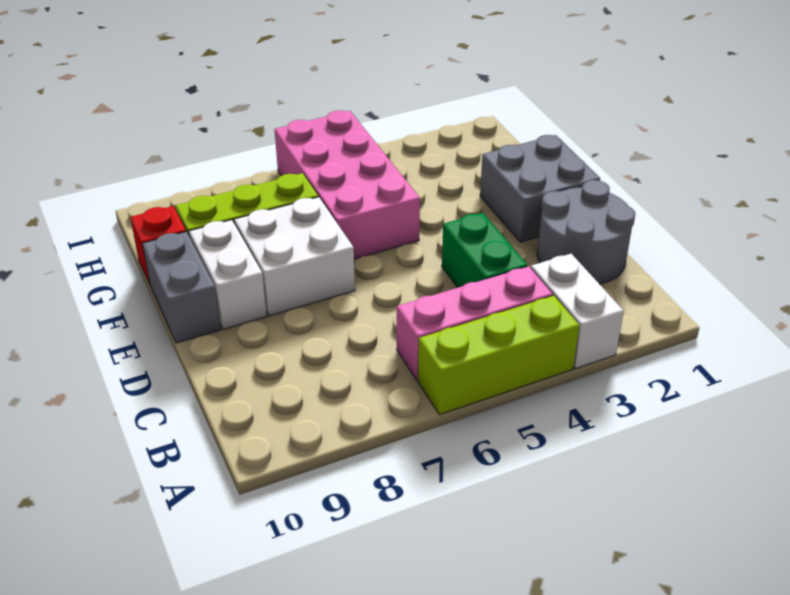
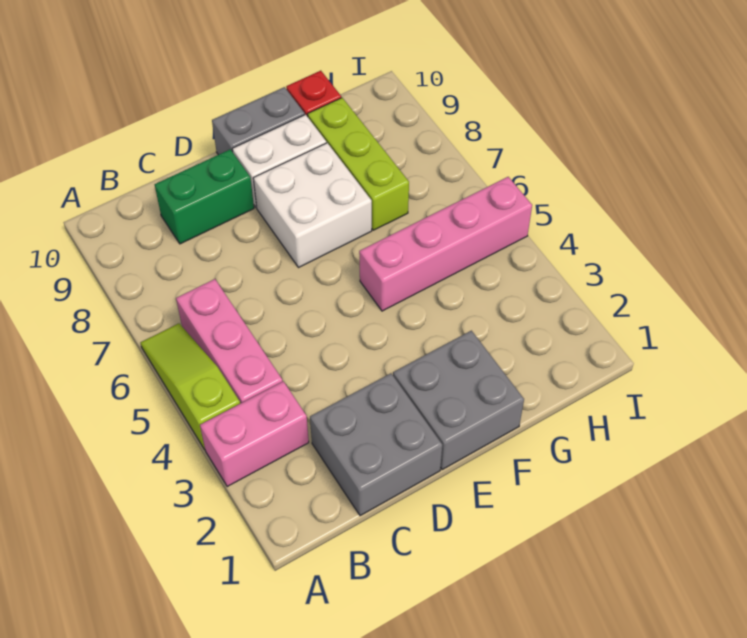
white brick A3:B3 level 1 -> pink brick A3:B3 level 1
lime brick A4:A6 level 1 -> lime slope A4:A6 level 1 top 4
grey round brick C1:D2 level 1 -> grey brick C1:D2 level 1
green brick C4:D4 level 1 -> green brick C9:D9 level 1
pink brick F5:I6 level 1 -> pink brick F5:I5 level 1

